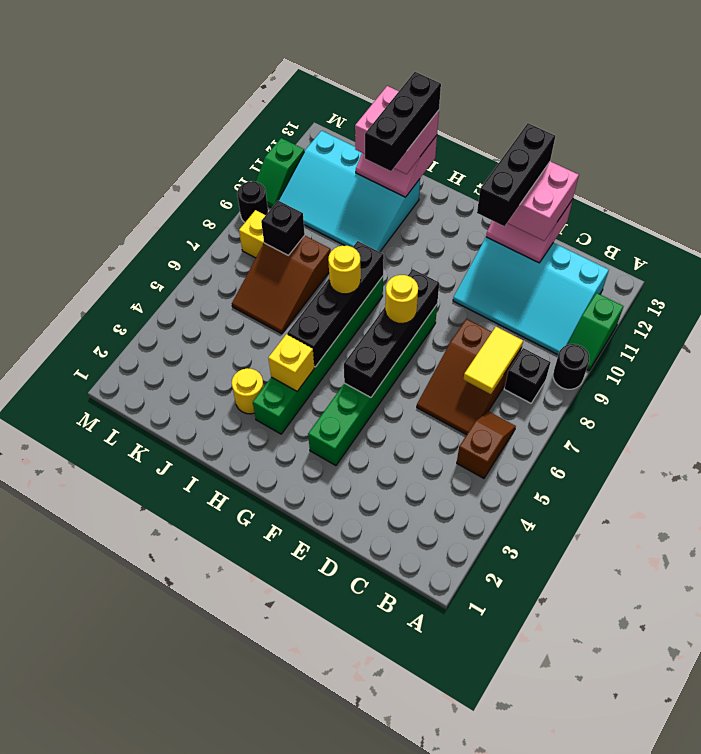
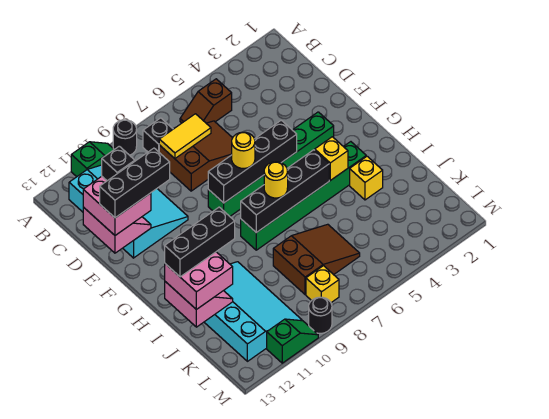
yellow round brick I3 level 1 -> yellow brick I3 level 1
black brick K8 level 2 -> black brick D12 level 4

